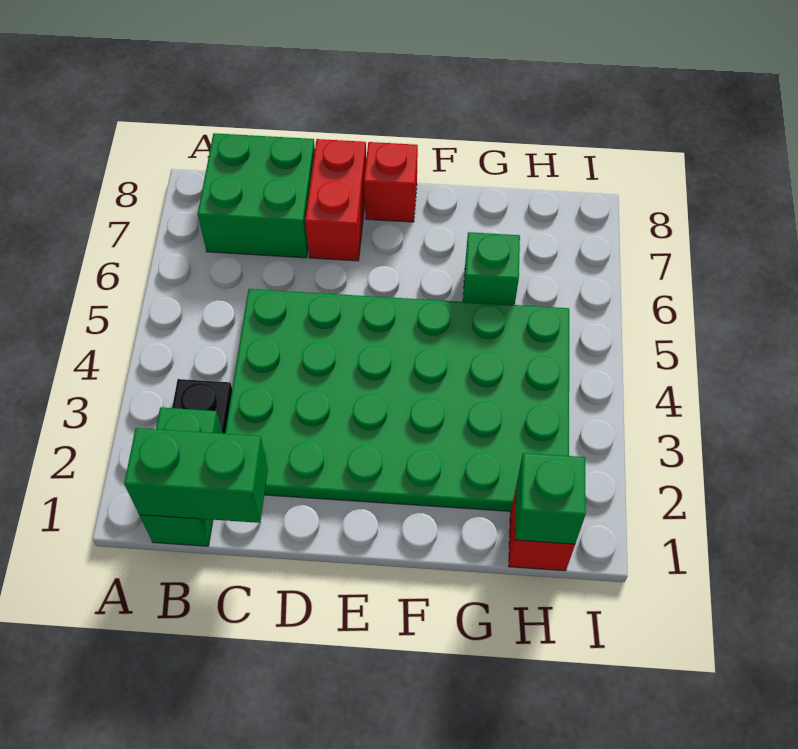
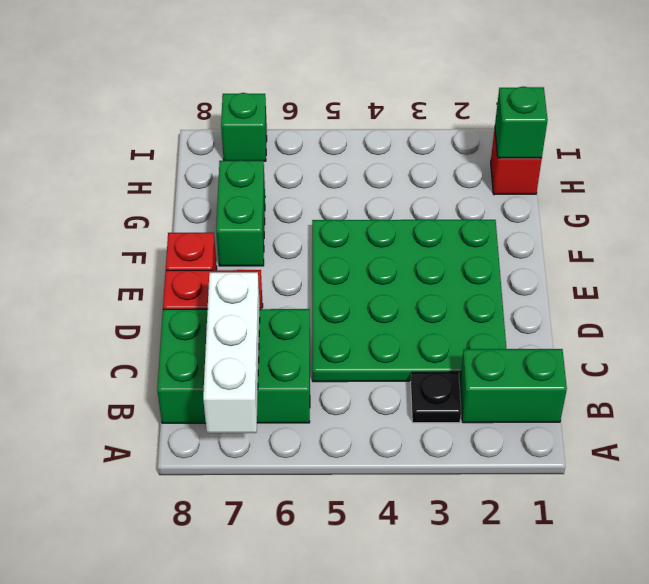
none -> white brick A7:C7 level 2
green brick B1:C1 level 2 -> green brick F7:G7 level 1
green brick B7:C8 level 1 -> green brick B6:C8 level 1
green plate C2:H5 level 1 -> green plate C2:F5 level 1
green brick G6 level 1 -> green brick I7 level 1

